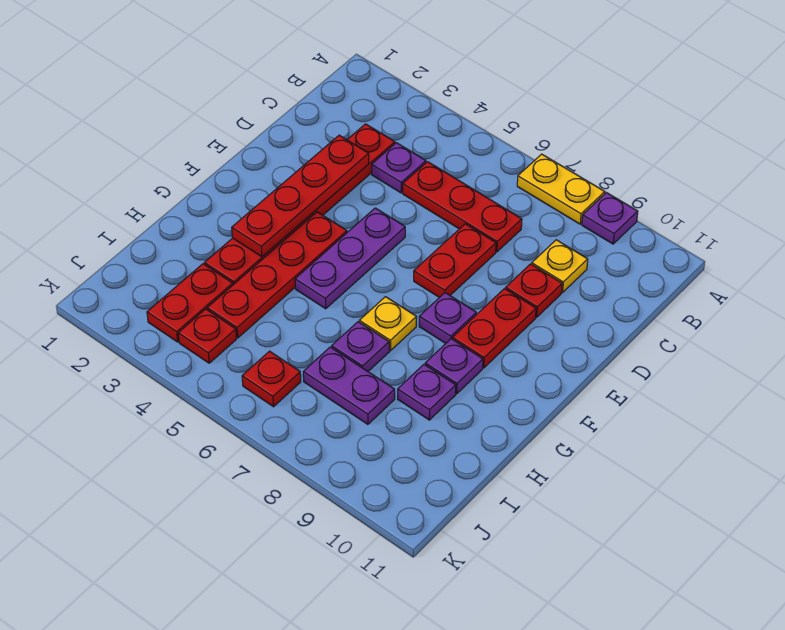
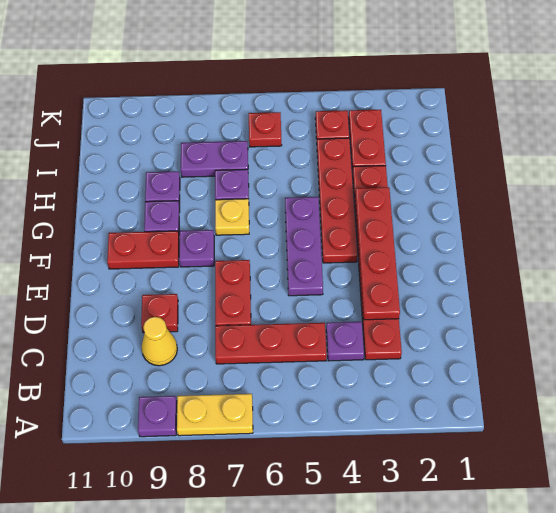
yellow plate C9 level 1 -> yellow cone C9 level 1
red plate E9:F9 level 1 -> red plate F9:F10 level 1

